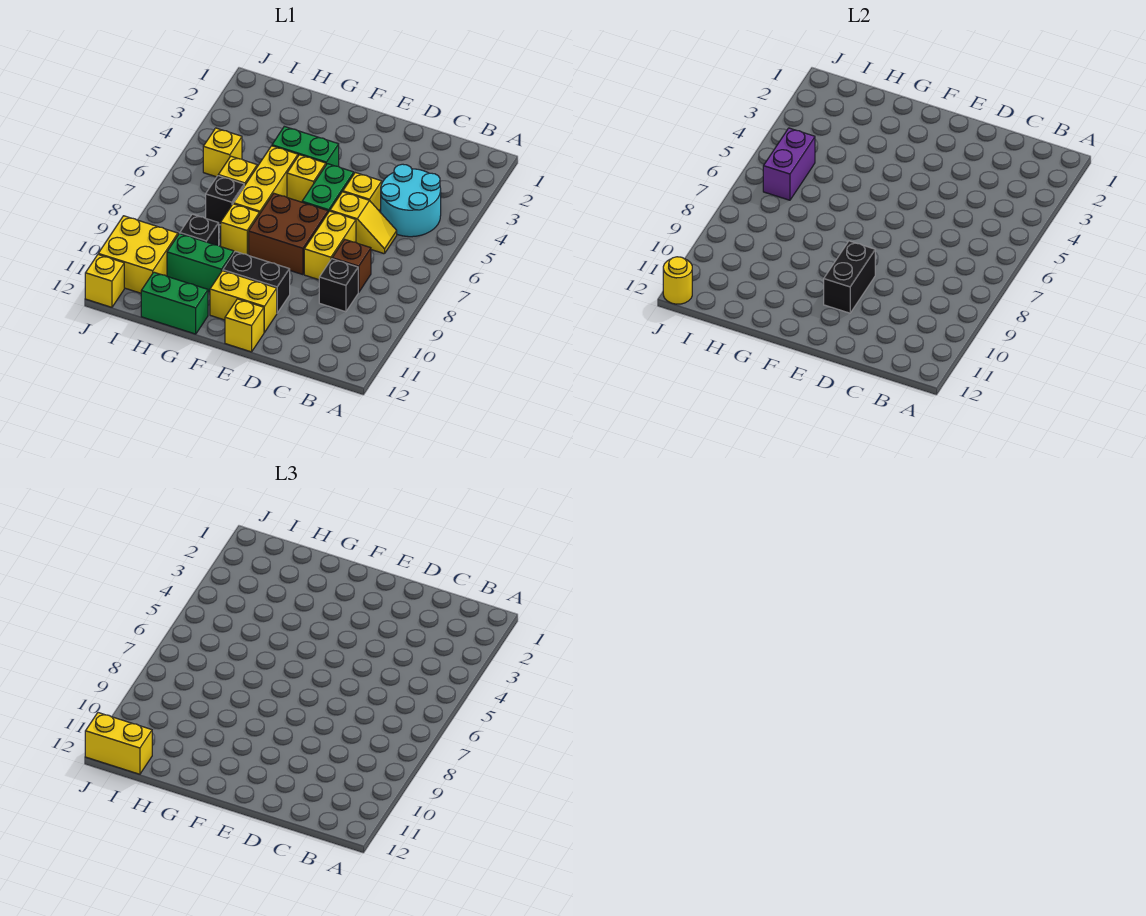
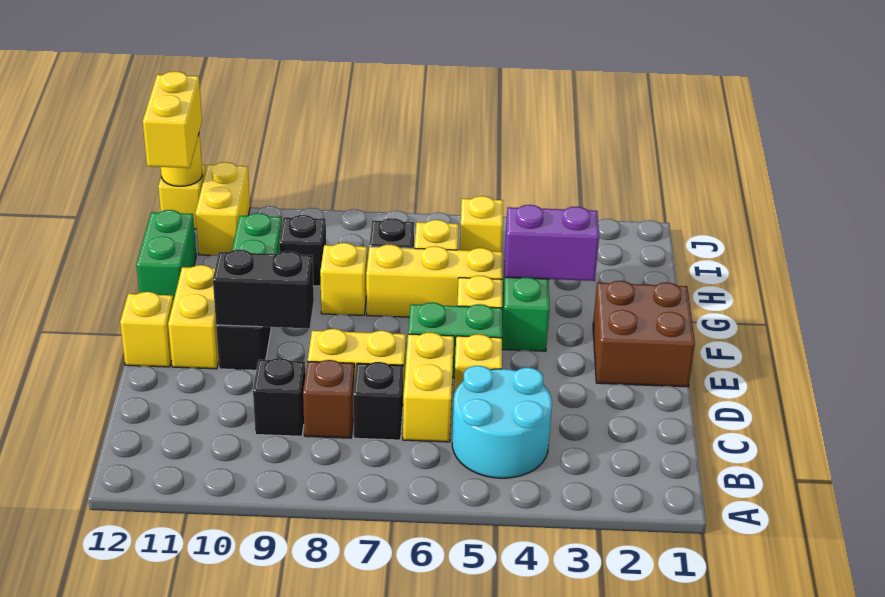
yellow slope C6:D6 level 1 top D -> yellow brick C6:D6 level 1
none -> black brick C7 level 1
brown brick E7:F8 level 1 -> brown brick E1:F2 level 1
purple brick I5:I6 level 2 -> purple brick G3:G4 level 2
yellow brick I10:J11 level 1 -> yellow brick I11:J11 level 1

